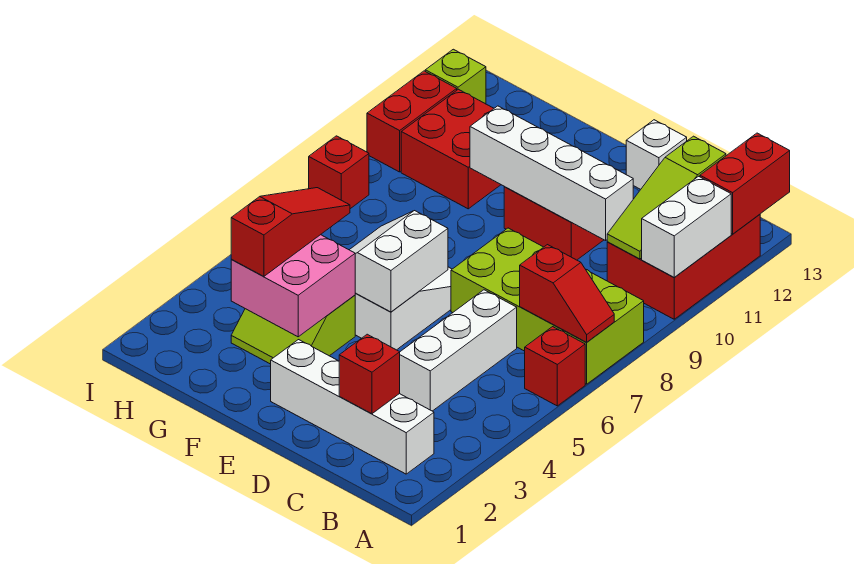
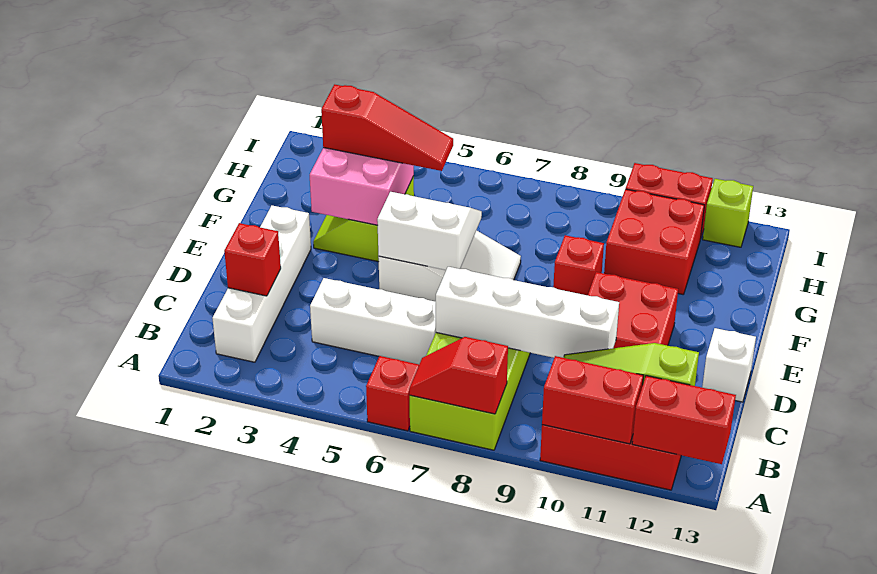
red slope A7:B7 level 2 top B -> red slope A7:A8 level 2 top 8
white brick A10:A11 level 2 -> red brick A10:A11 level 2
white brick C10:F10 level 2 -> white brick C7:C10 level 2
red brick I8 level 1 -> red brick F9 level 1

